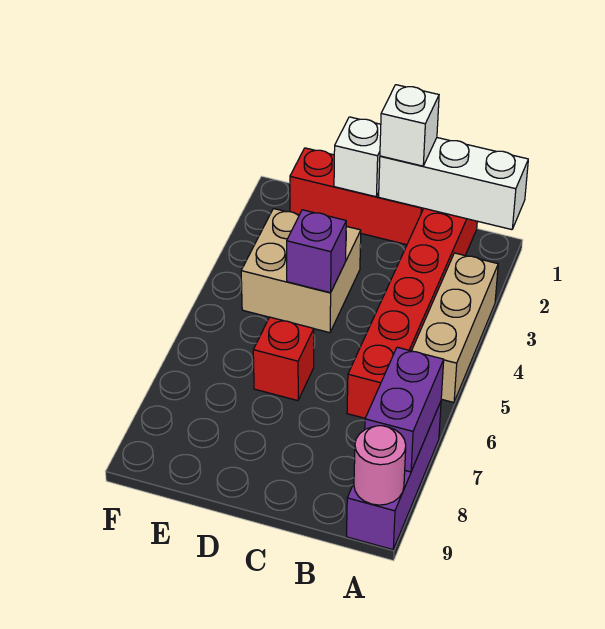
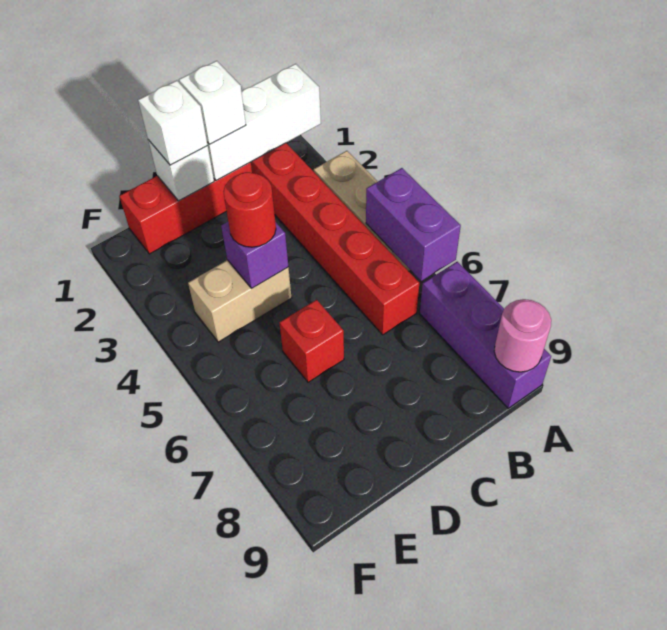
purple brick A7:A8 level 2 -> purple brick A5:A6 level 2
none -> white brick D1 level 3
tan brick D3:E4 level 1 -> tan brick D4:E4 level 1
none -> red round brick D4 level 3

